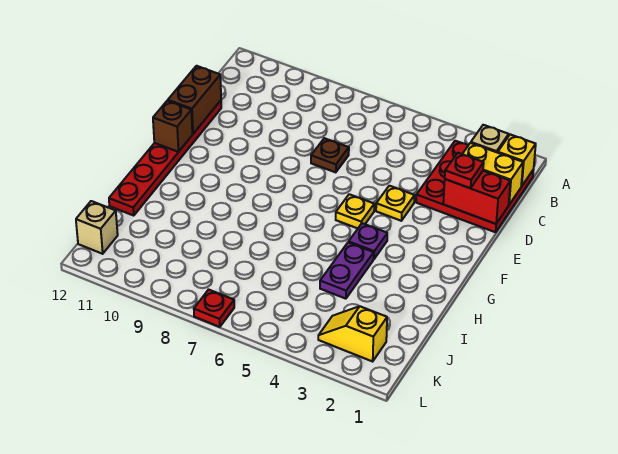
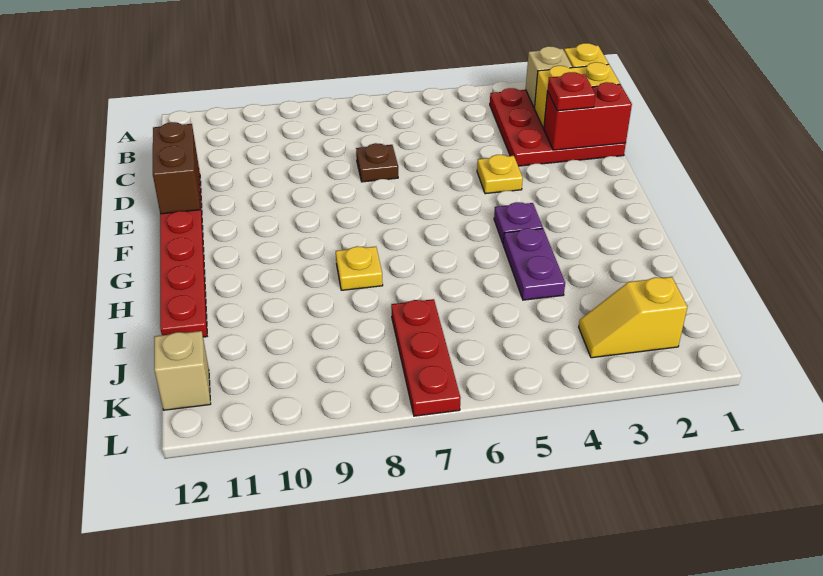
yellow plate F5 level 1 -> yellow plate H8 level 1
brown brick F12 level 2 -> none
red plate L7 level 1 -> red plate J7:L7 level 1

